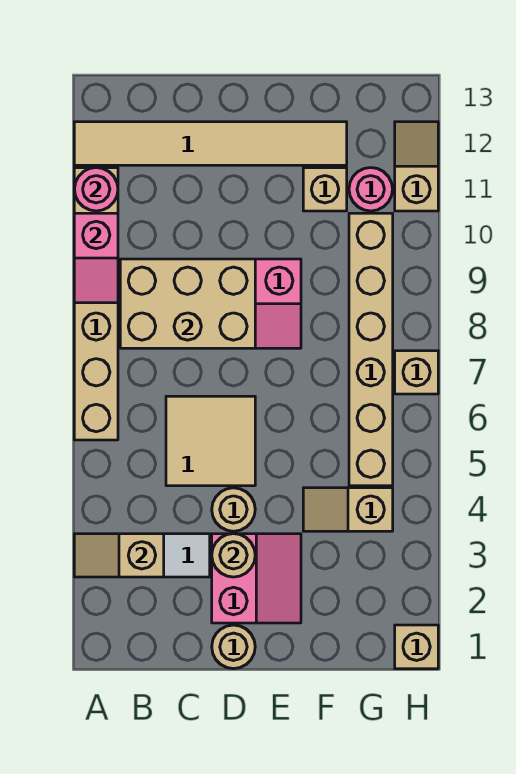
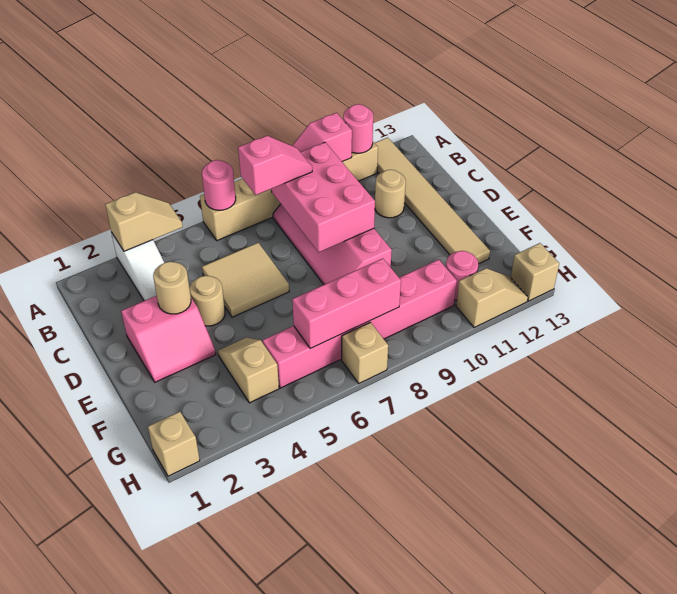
tan slope A3:B3 level 2 top B -> tan slope A3:A4 level 2 top 3
none -> pink round brick A6 level 2
none -> pink slope B7:B8 level 3 top 7
tan brick B8:D9 level 2 -> pink brick B8:D9 level 2
tan round brick D1 level 1 -> tan round brick C11 level 1
tan brick F11 level 1 -> tan brick H13 level 1
tan brick G5:G10 level 1 -> pink brick G5:G10 level 1
none -> pink brick G6:G8 level 2

